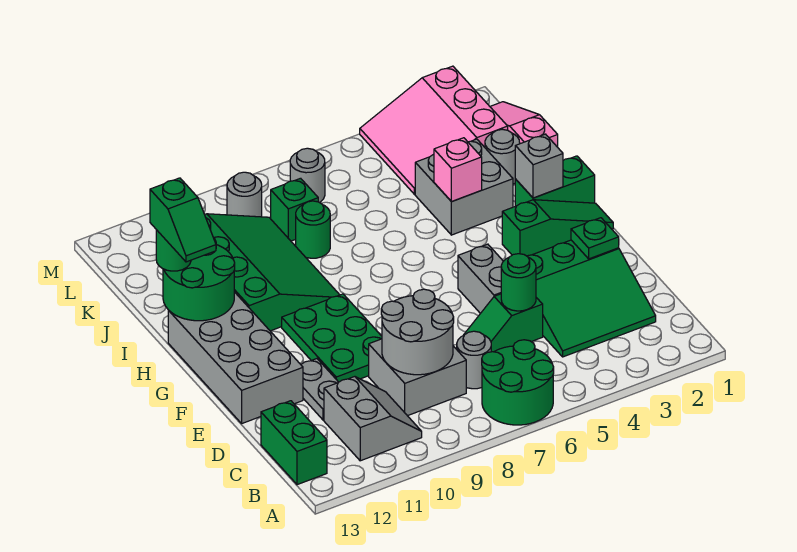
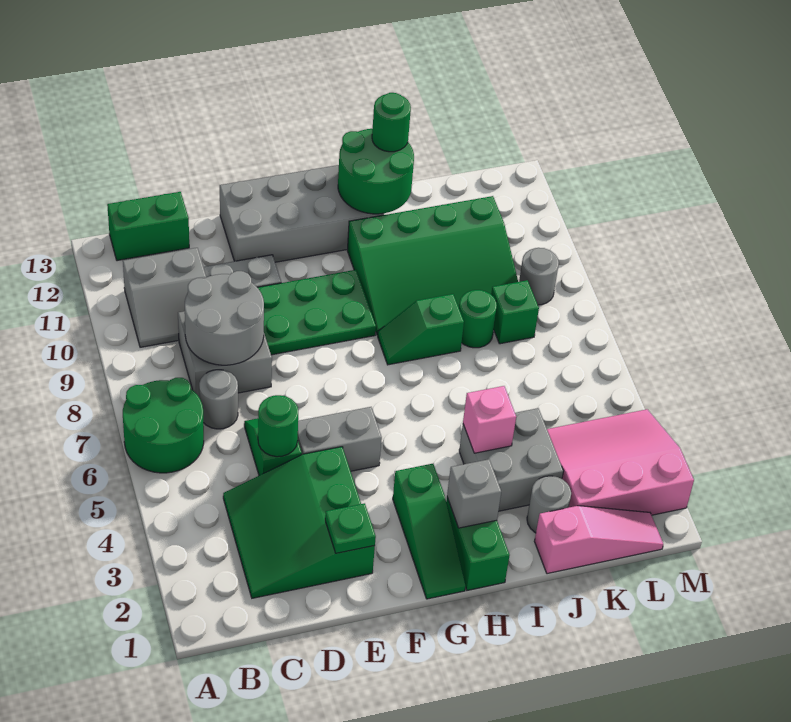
green slope H13:I13 level 4 top I -> green slope H8:I8 level 1 top I
grey round brick L7 level 1 -> none

